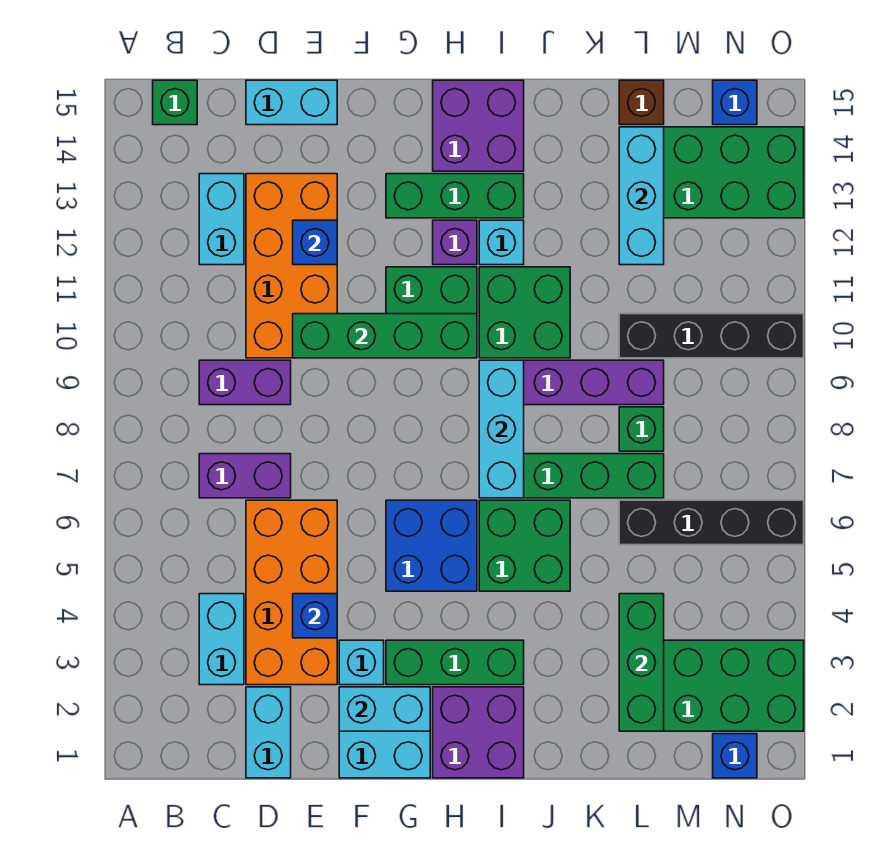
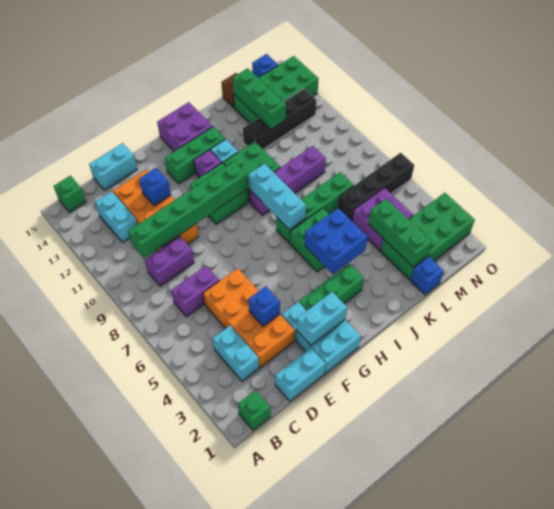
cyan brick D1:D2 level 1 -> cyan brick D1:E1 level 1
green brick E10:H10 level 2 -> green brick C10:H10 level 2
blue brick G5:H6 level 1 -> blue brick I4:J5 level 2
purple brick H1:I2 level 1 -> purple brick L4:M5 level 1
green brick L8 level 1 -> green brick B1 level 1
black brick L10:O10 level 1 -> black brick K12:N12 level 1
cyan brick L12:L14 level 2 -> green brick L12:L14 level 2
blue brick N1 level 1 -> blue brick L1 level 1

